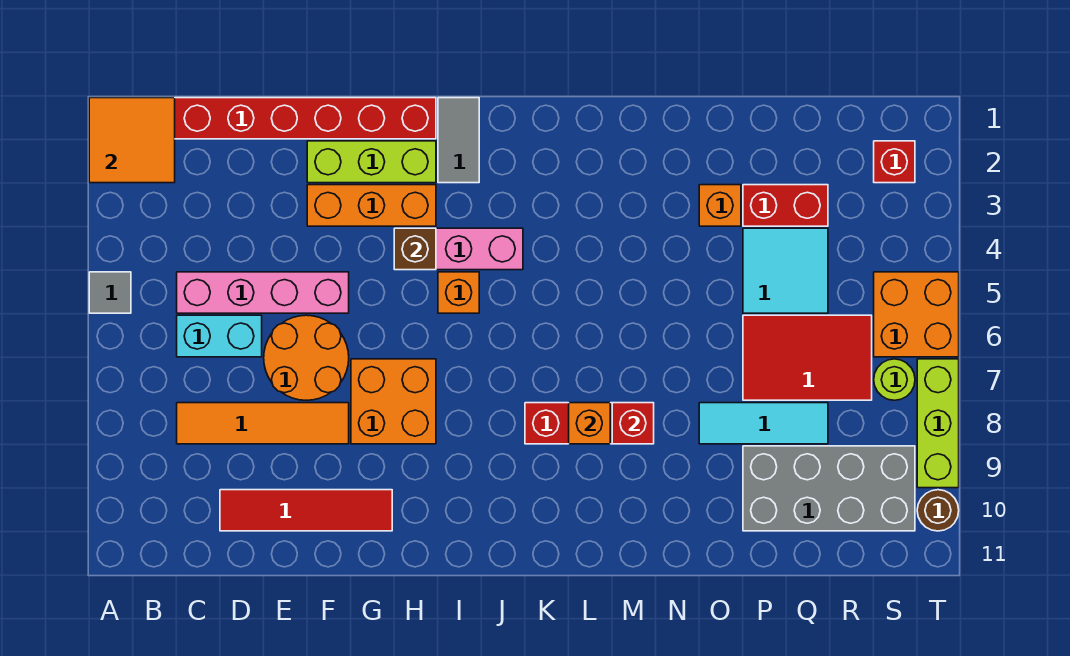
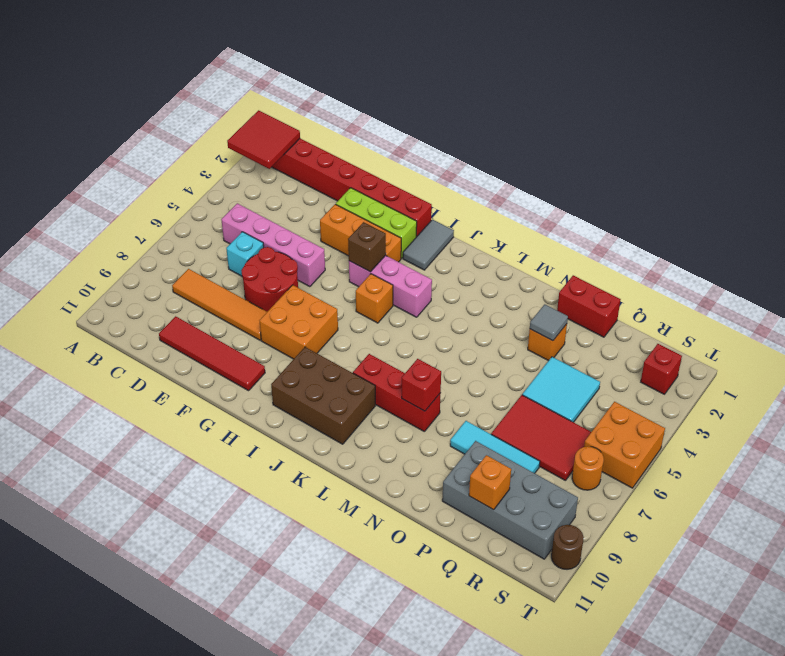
orange tile A1:B2 level 2 -> red tile A1:B2 level 2
grey tile A5 level 1 -> grey tile O3 level 2
cyan brick C6:D6 level 1 -> cyan brick D6 level 1
orange round brick E6:F7 level 1 -> red round brick E6:F7 level 1
none -> brown brick I9:K10 level 1
orange brick L8 level 2 -> orange brick Q10 level 2
red brick P3:Q3 level 1 -> red brick O1:P1 level 1
lime round brick S7 level 1 -> orange round brick S7 level 1
lime brick T7:T9 level 1 -> none

